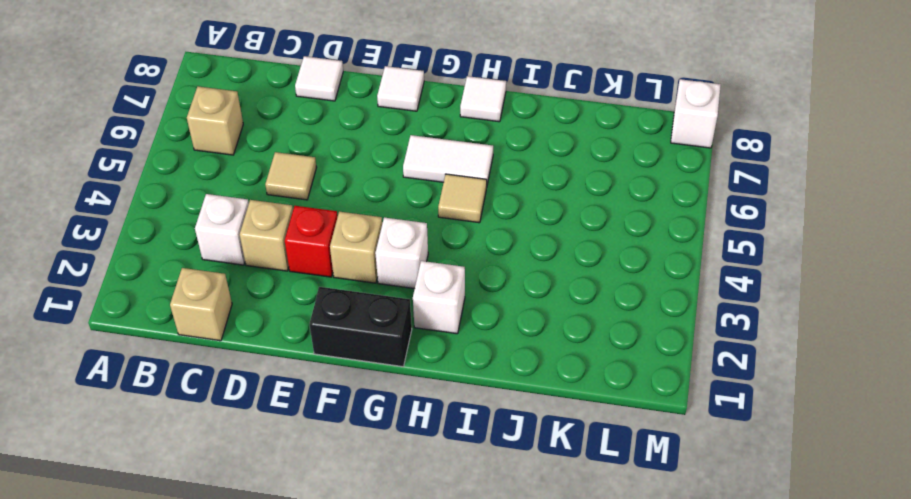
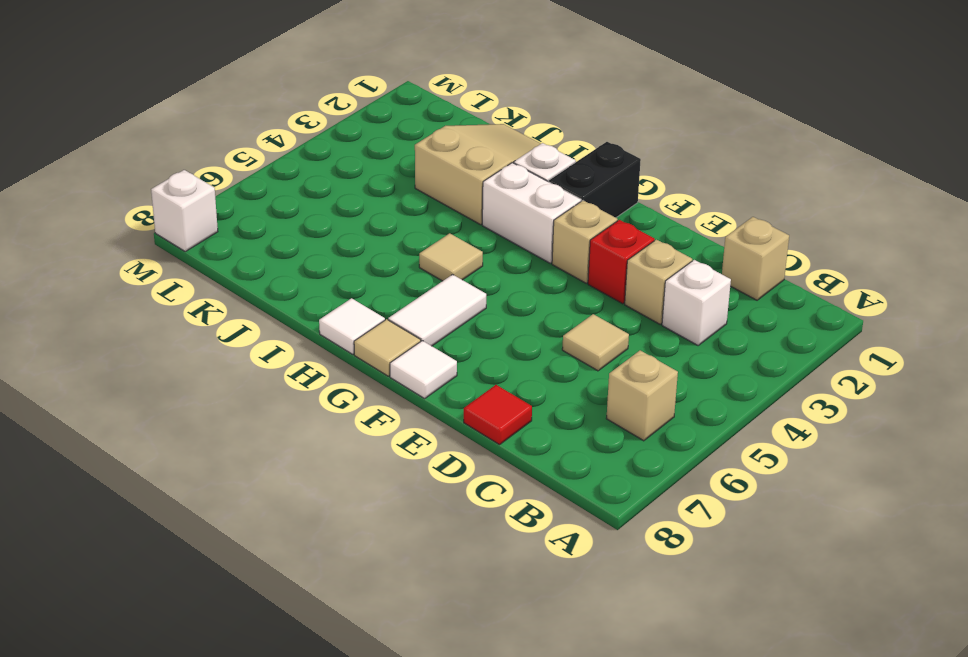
white tile D8 level 1 -> red tile D8 level 1
black brick F1:G1 level 1 -> black brick G1:G2 level 1
white brick G3 level 1 -> white brick G3:H3 level 1
white tile G6:H6 level 1 -> white tile G6:G7 level 1
none -> tan tile G8 level 1
none -> tan slope I1:J3 level 1 top 3

